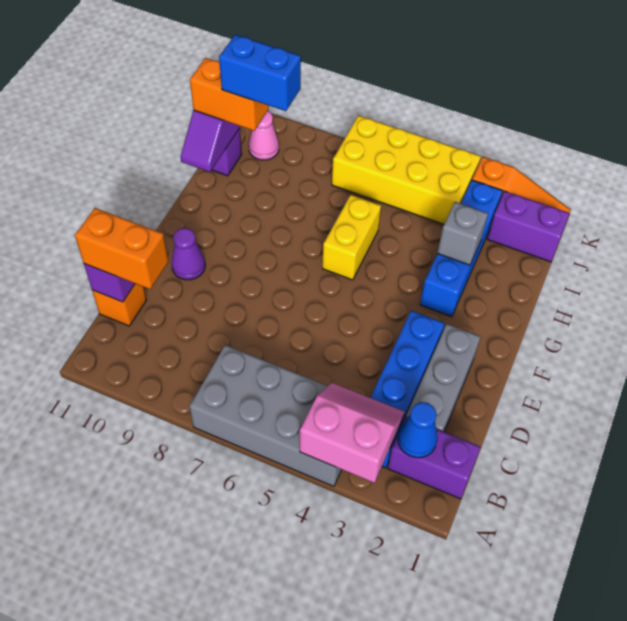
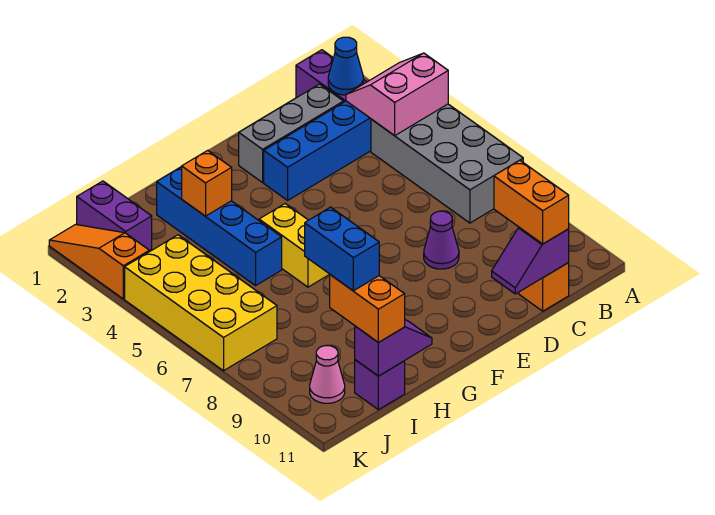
pink slope A3:B4 level 2 top A -> pink slope A3:B4 level 2 top 4
purple cone E10 level 1 -> purple cone D8 level 1
blue brick G3:J3 level 1 -> blue brick H2:H5 level 1
yellow brick G6:H6 level 1 -> yellow brick G5:G6 level 1
grey brick H3 level 2 -> orange brick H3 level 2

